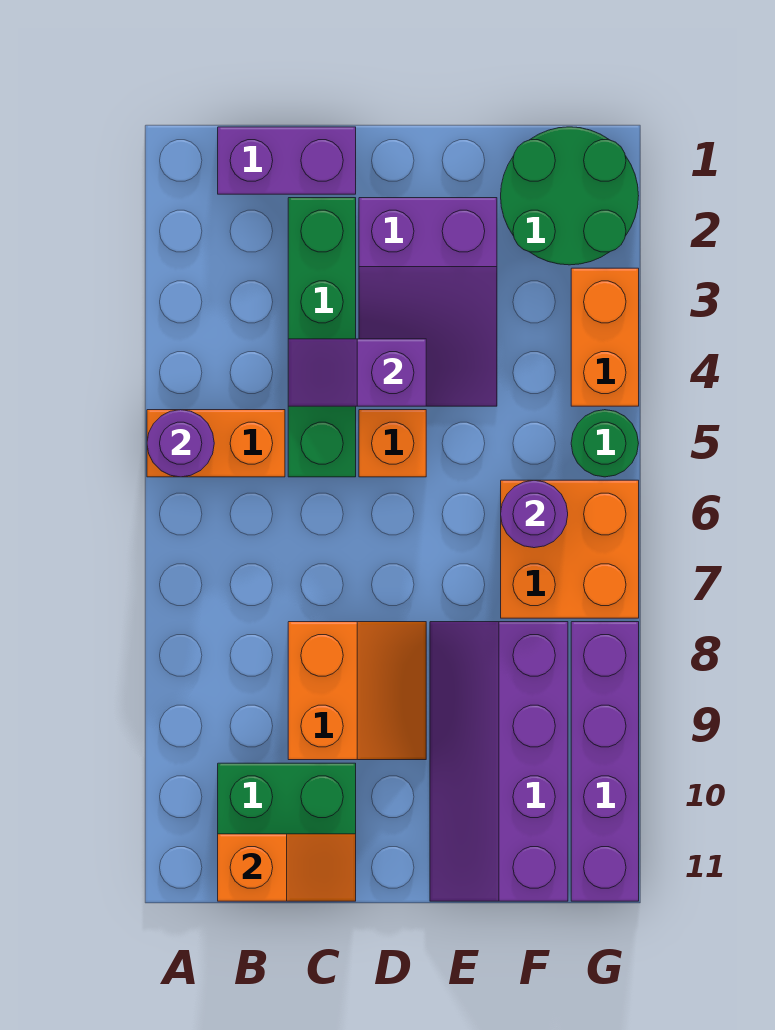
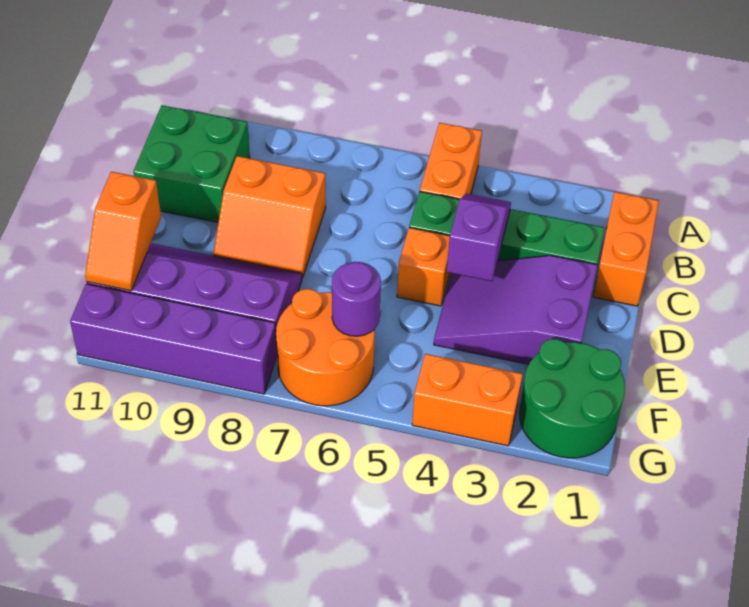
purple round brick A5 level 2 -> none
purple brick B1:C1 level 1 -> orange brick B1:C1 level 1
orange slope B11:C11 level 2 top B -> orange slope E11:F11 level 2 top E
orange brick F6:G7 level 1 -> orange round brick F6:G7 level 1
green round brick G5 level 1 -> none

